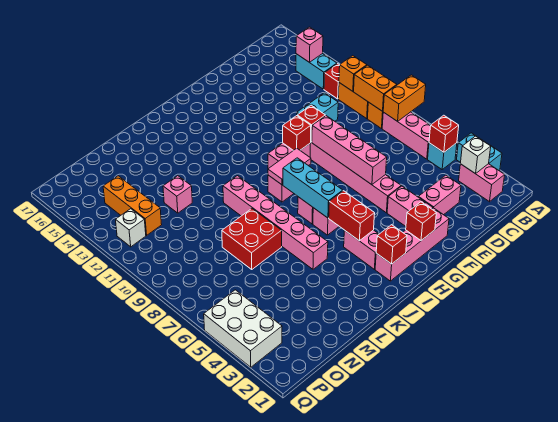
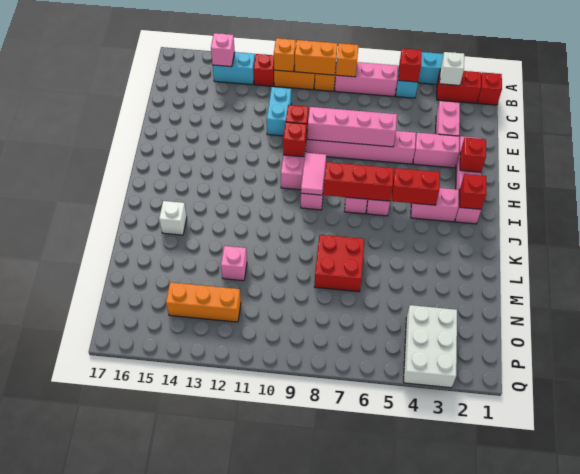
orange brick A8:B8 level 2 -> orange brick B8 level 2
none -> red brick B1 level 1
pink brick B2:B3 level 1 -> red brick B2:B3 level 1
cyan brick I6:I8 level 2 -> red brick I6:I8 level 2
pink brick K5:K10 level 1 -> none
white brick P3:Q5 level 1 -> white brick O3:Q4 level 1
white brick P12 level 1 -> white brick K15 level 1

